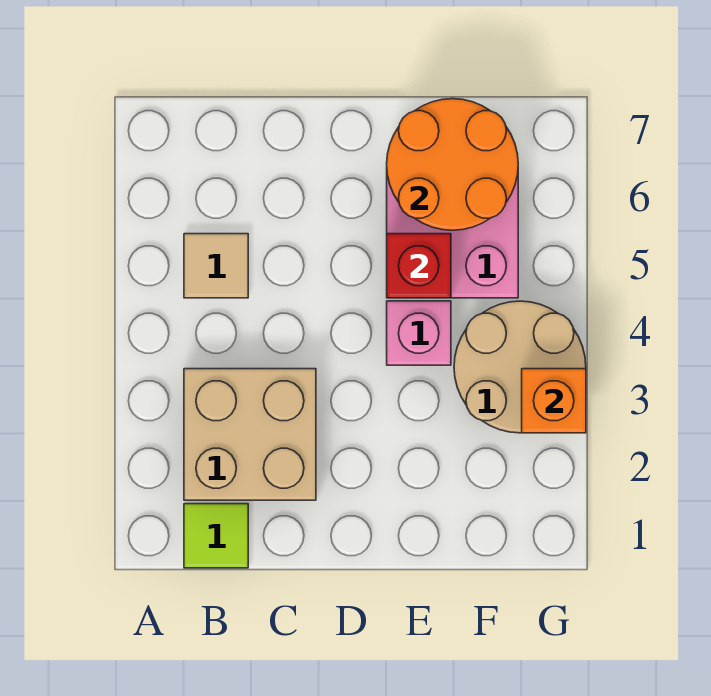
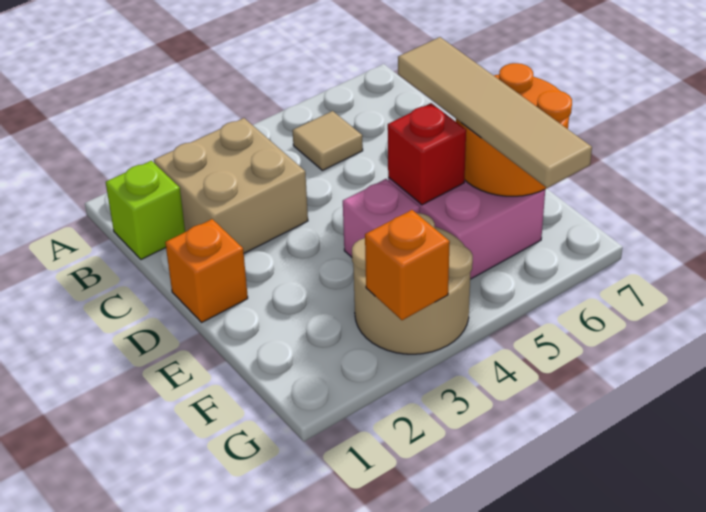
lime tile B1 level 1 -> lime brick B1 level 1
none -> orange brick D1 level 1
none -> tan tile D6:G6 level 3

